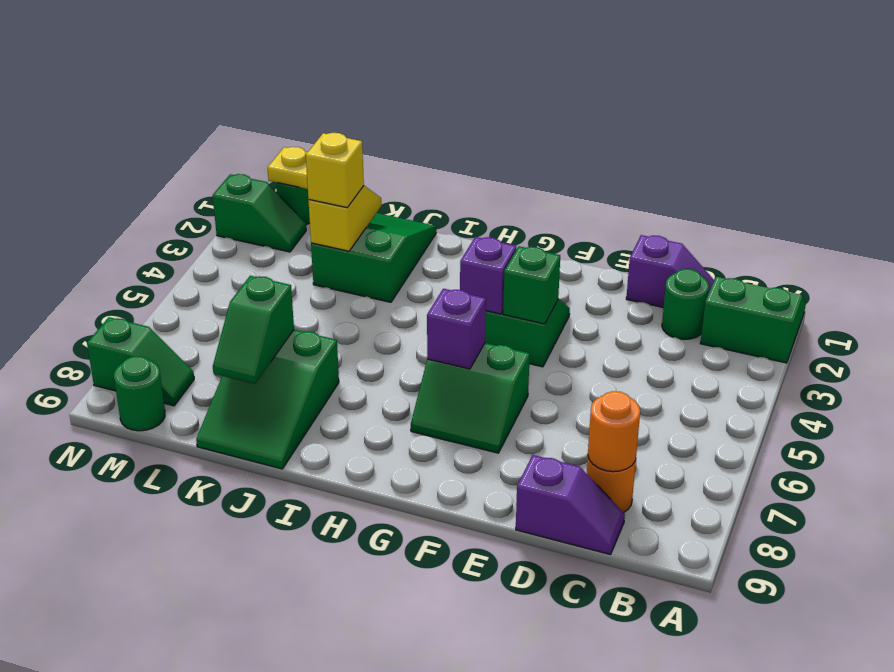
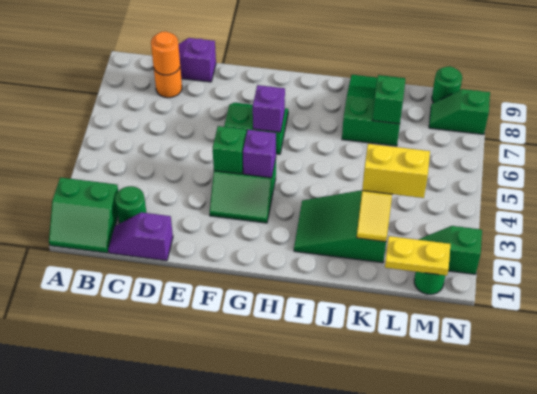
green slope J1:K3 level 1 top 3 -> green slope I2:K3 level 1 top K
yellow brick K3 level 3 -> yellow brick K3:L3 level 3

